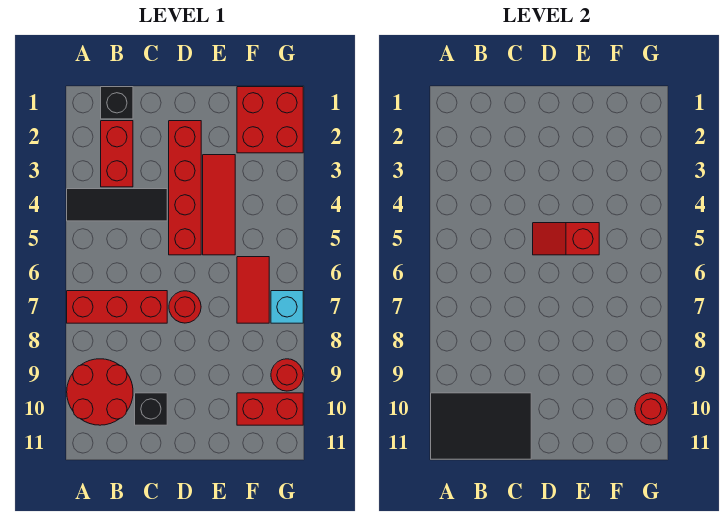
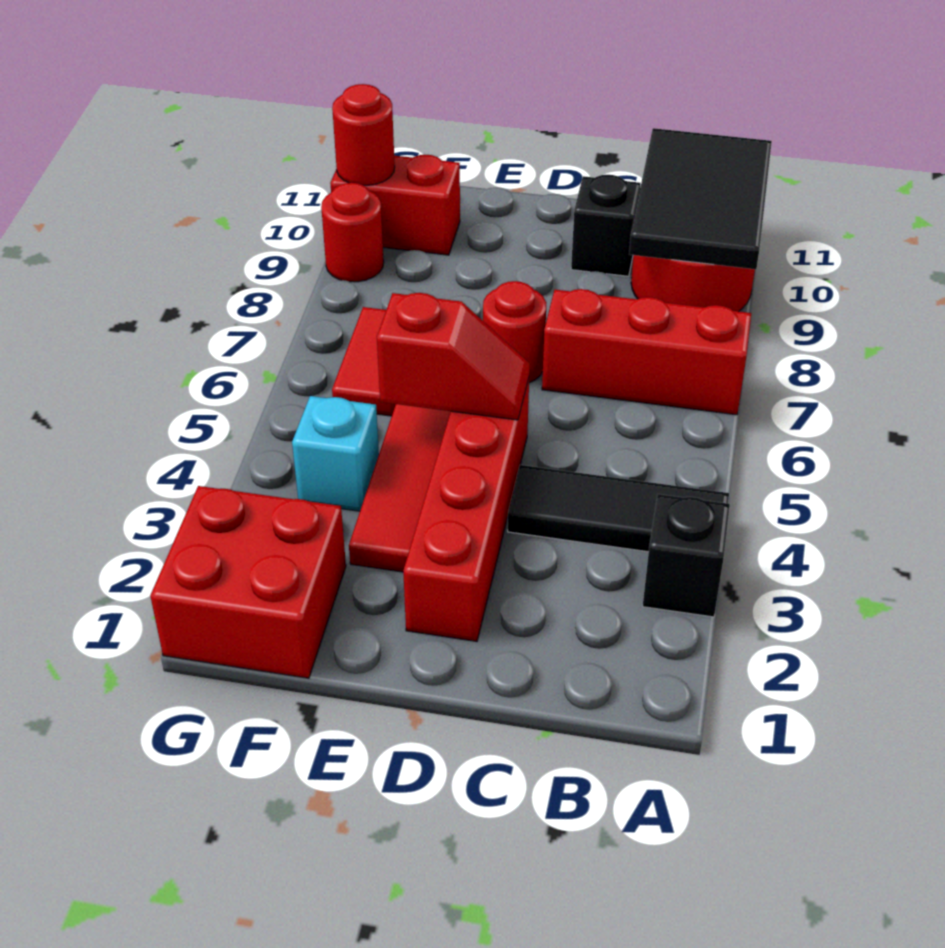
black tile A10:C11 level 2 -> black tile A9:B11 level 2
black brick B1 level 1 -> black brick A3 level 1
red brick B2:B3 level 1 -> none
cyan brick G7 level 1 -> cyan brick F4 level 1

